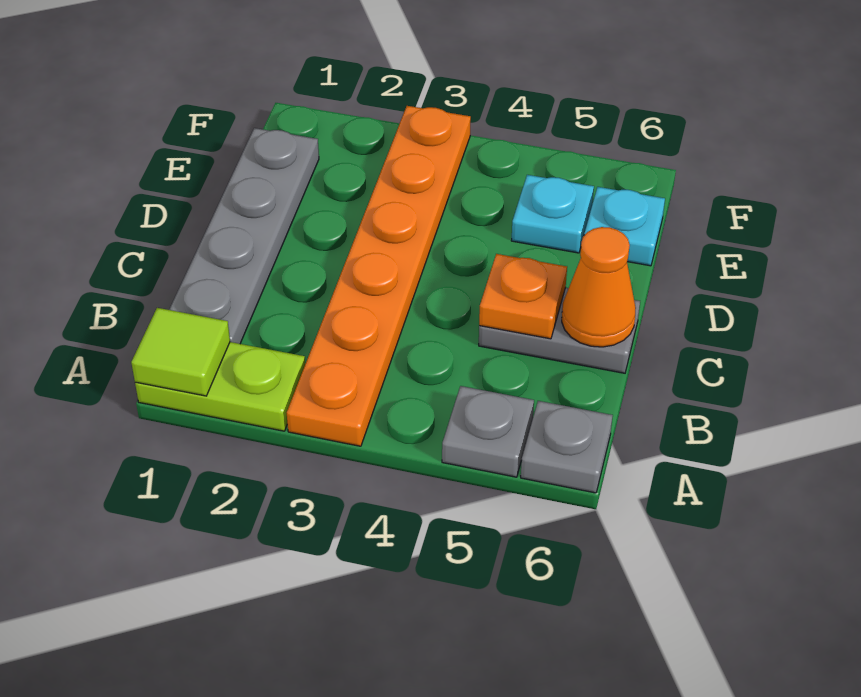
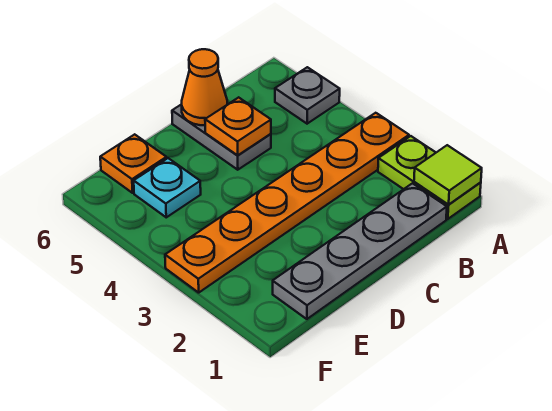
grey plate A6 level 1 -> none
cyan plate E6 level 1 -> orange plate E6 level 1

